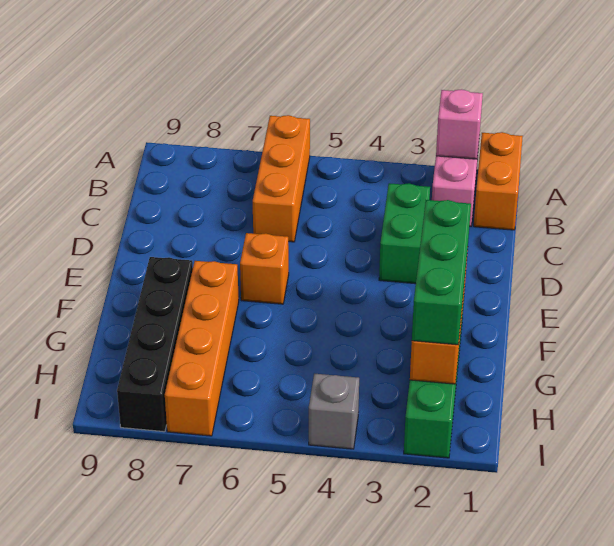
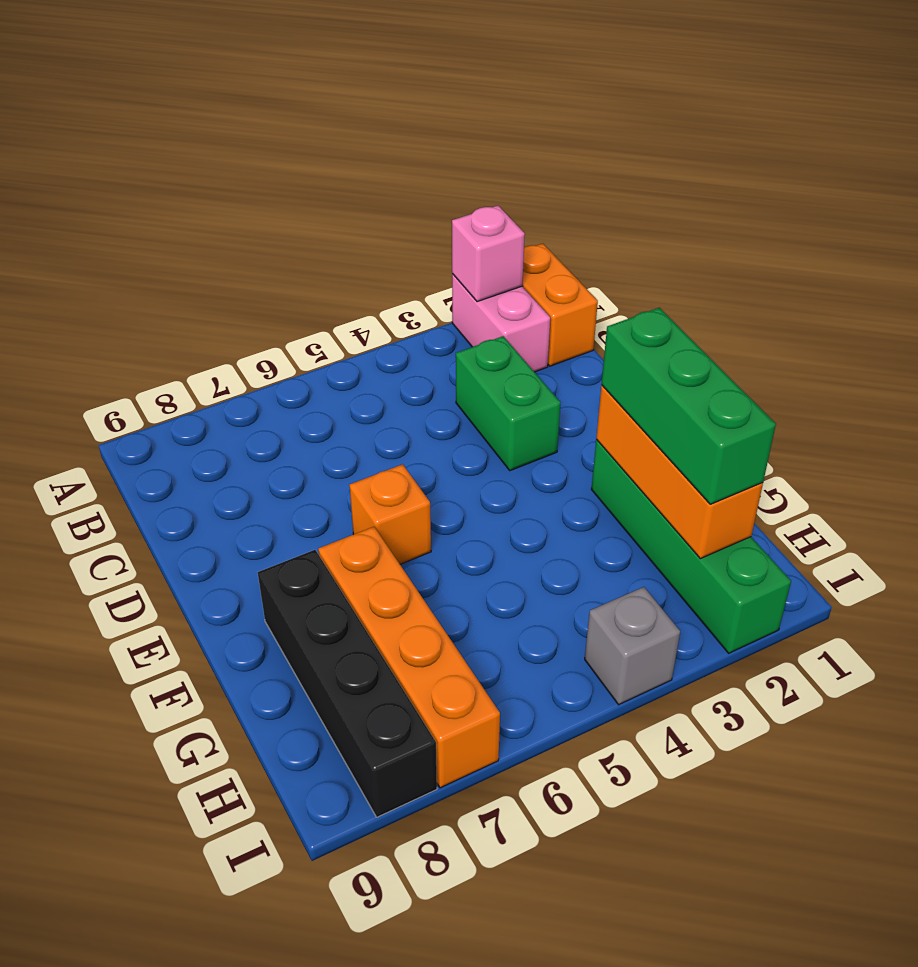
orange brick A6:C6 level 1 -> none

